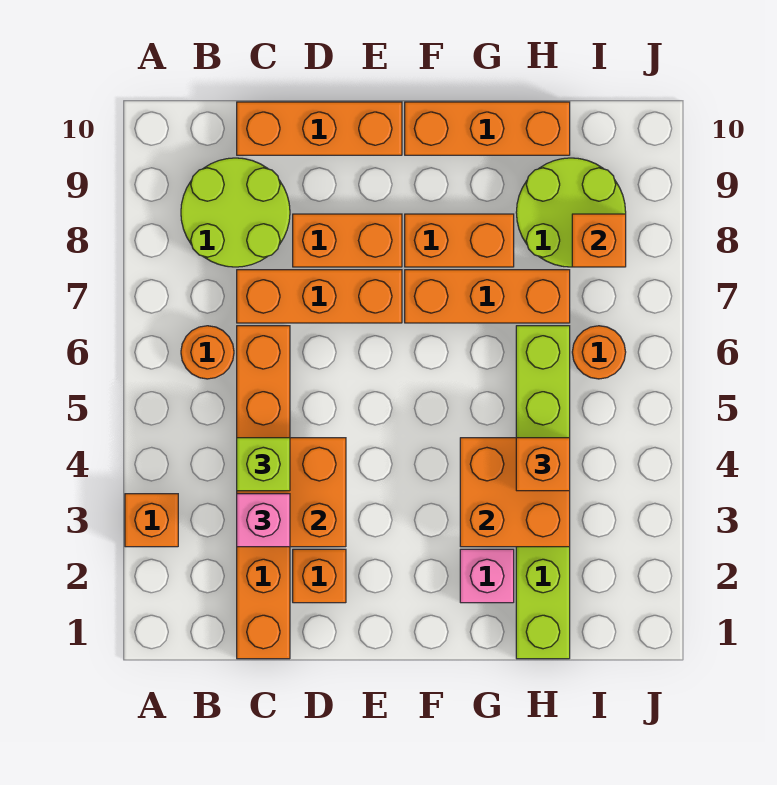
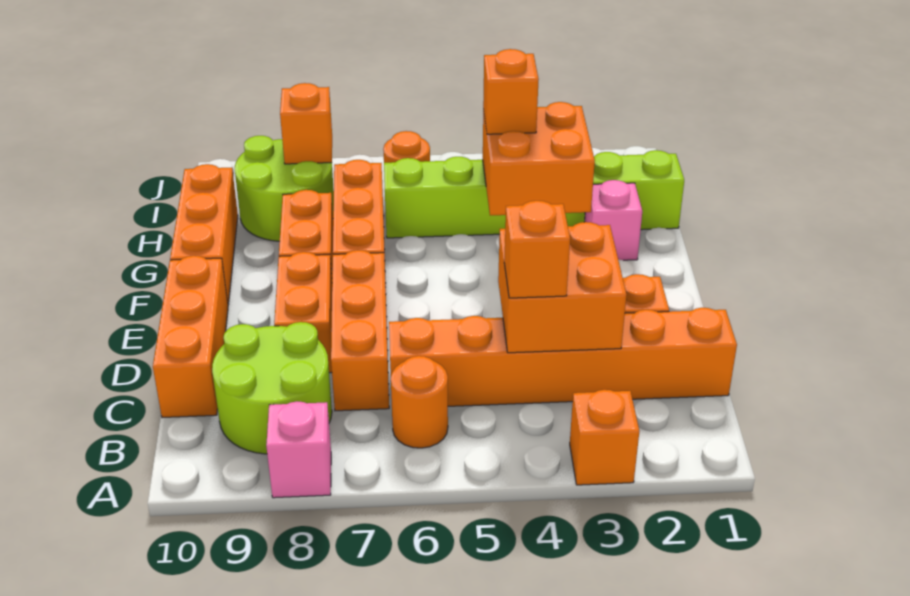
pink brick C3 level 3 -> pink brick A8 level 1
lime brick C4 level 3 -> orange brick C4 level 3

